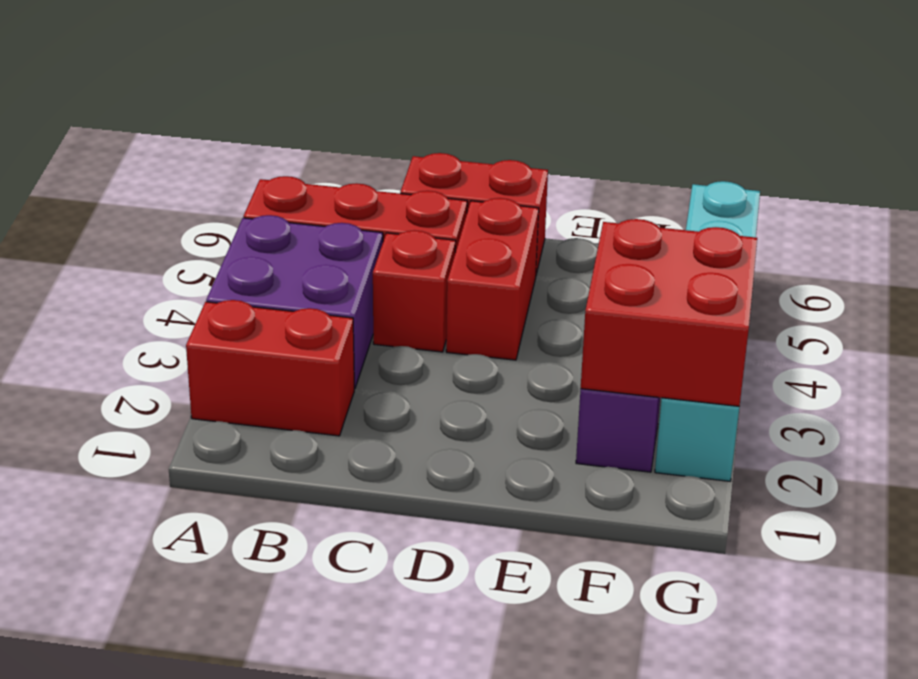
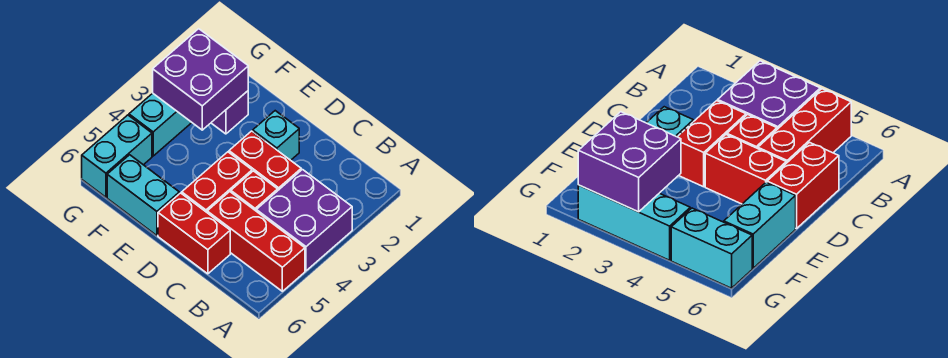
red brick A2:B2 level 1 -> red brick C3:D3 level 1
none -> cyan brick D2 level 1
none -> cyan brick E6:F6 level 1
red brick F2:G3 level 2 -> purple brick F2:G3 level 2

